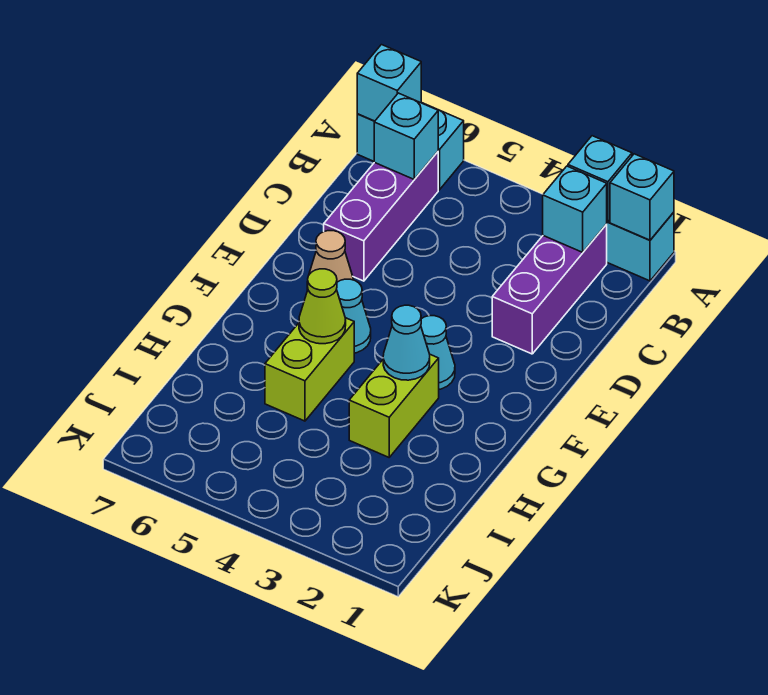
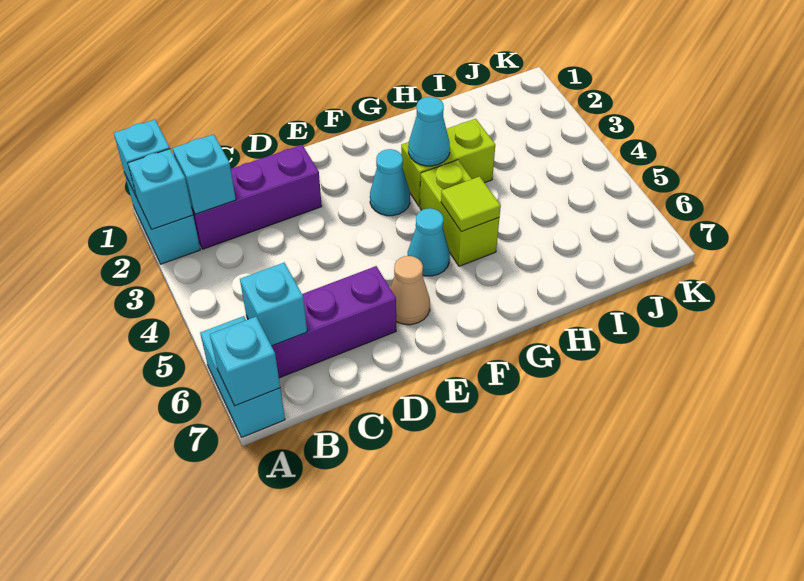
lime brick G5:H5 level 1 -> lime brick G4:G5 level 1
lime cone G5 level 2 -> lime tile G5 level 2

